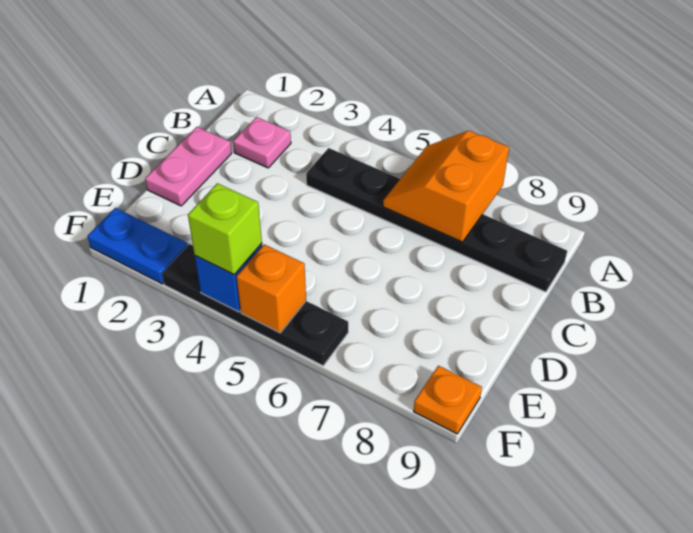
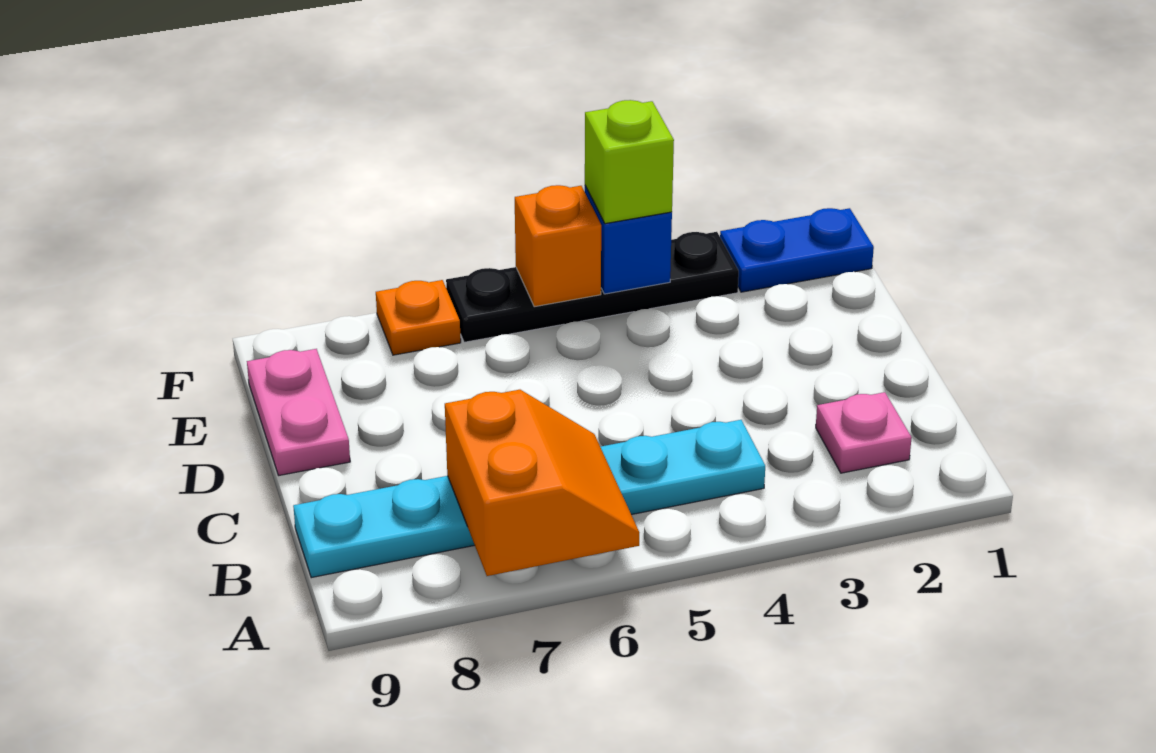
black plate B4:B9 level 1 -> cyan plate B4:B9 level 1
pink plate C1:D1 level 1 -> pink plate D9:E9 level 1
orange plate F9 level 1 -> orange plate F7 level 1

